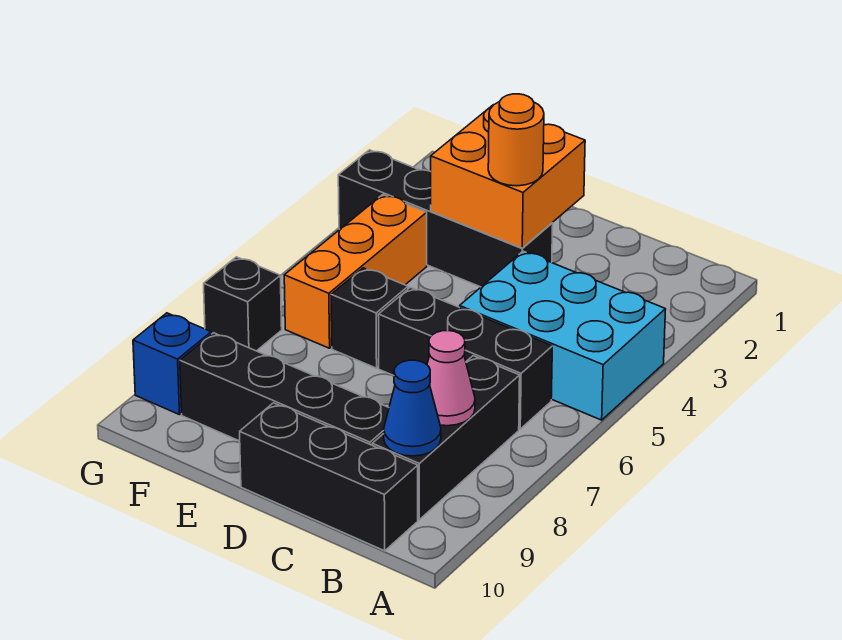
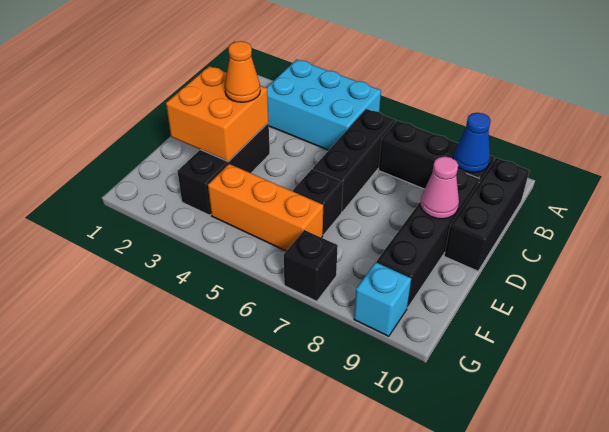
cyan brick A4:C5 level 1 -> cyan brick A3:B5 level 1
pink cone B8 level 2 -> pink cone D9 level 2
black brick D3:G3 level 1 -> black brick D3:F3 level 1
orange round brick D3 level 3 -> orange cone D3 level 3
blue brick G9 level 1 -> cyan brick G9 level 1

